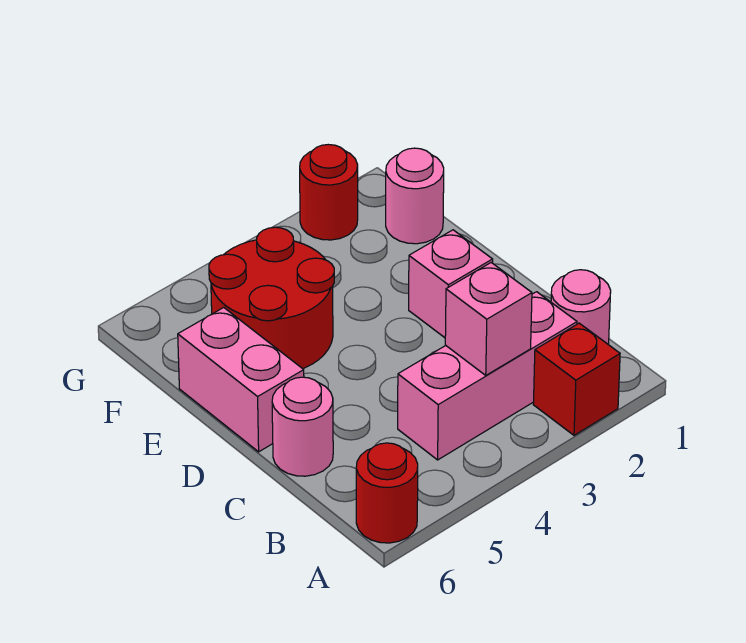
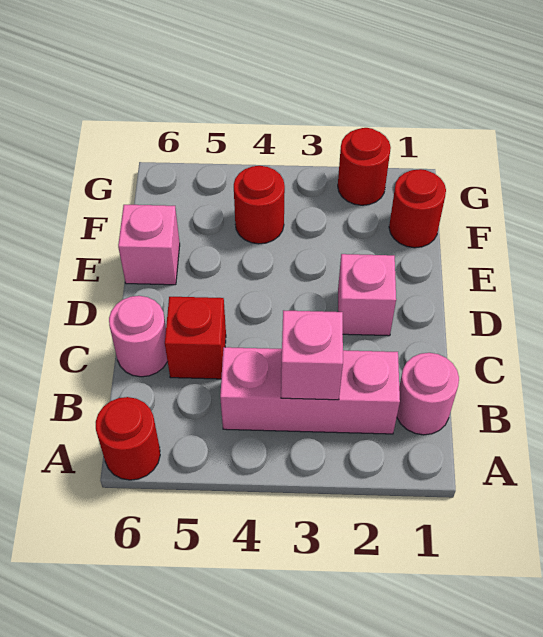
red brick A2 level 1 -> red brick C5 level 1
pink brick D6:E6 level 1 -> pink brick E6 level 1
red round brick E4:F5 level 1 -> red round brick F4 level 1
pink round brick F1 level 1 -> red round brick F1 level 1

